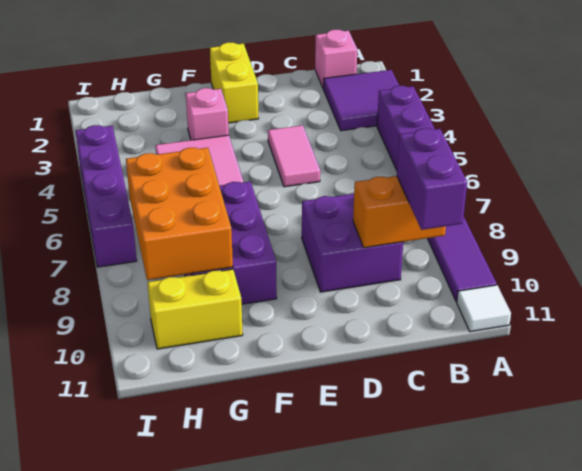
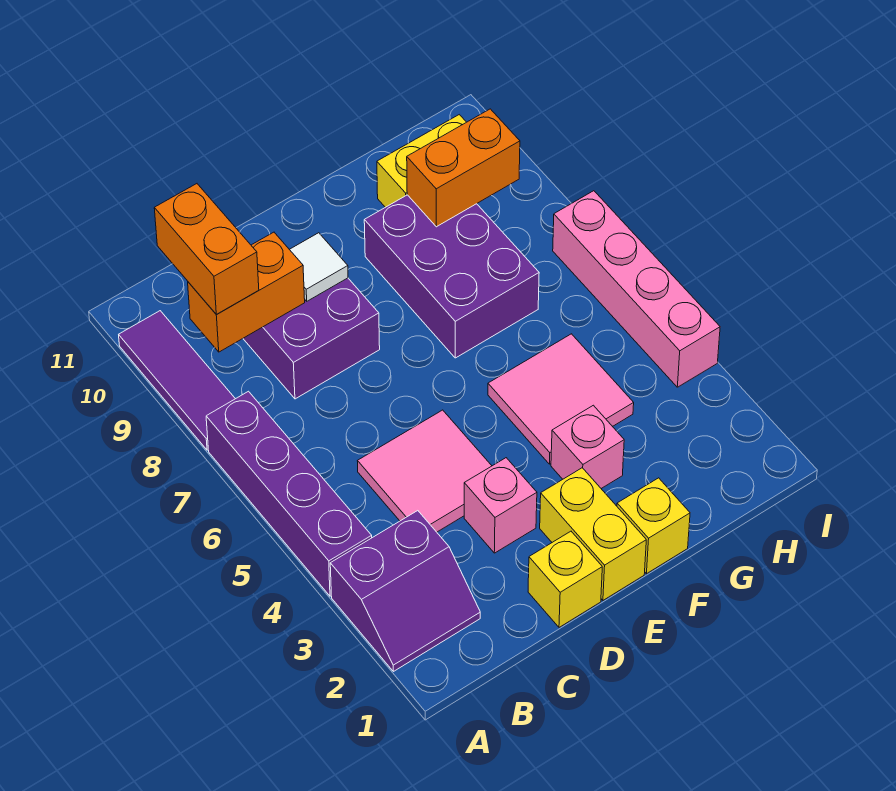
purple tile A2:B3 level 1 -> purple slope A2:B3 level 1 top 3
white tile A11 level 1 -> white tile D9 level 2
pink brick B1 level 1 -> pink brick D3 level 1
purple brick B9:B10 level 3 -> orange brick B9:B10 level 3
none -> yellow brick D1 level 1
pink tile D4:D5 level 1 -> pink tile C4:D5 level 1
none -> yellow brick F1 level 1
orange brick G7:H9 level 2 -> orange brick G9:H9 level 2
purple brick I4:I7 level 1 -> pink brick I4:I7 level 1

